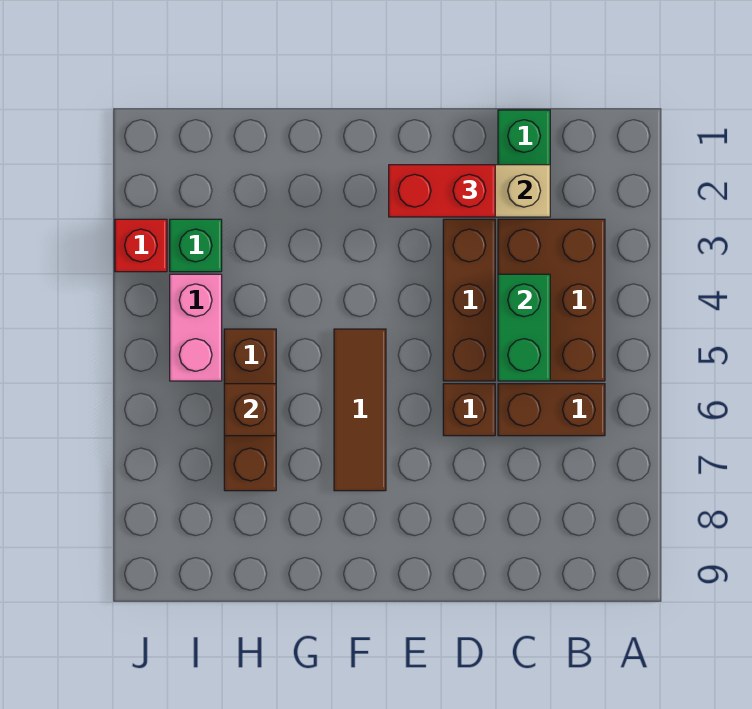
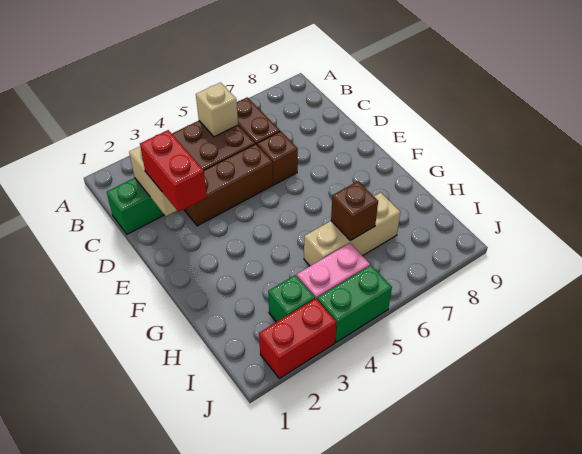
none -> tan brick B5 level 2
green brick C4:C5 level 2 -> green brick J4:J5 level 1
brown tile F5:F7 level 1 -> none
brown brick H5:H7 level 1 -> tan brick H5:H7 level 1
red brick J3 level 1 -> red brick J2:J3 level 1

